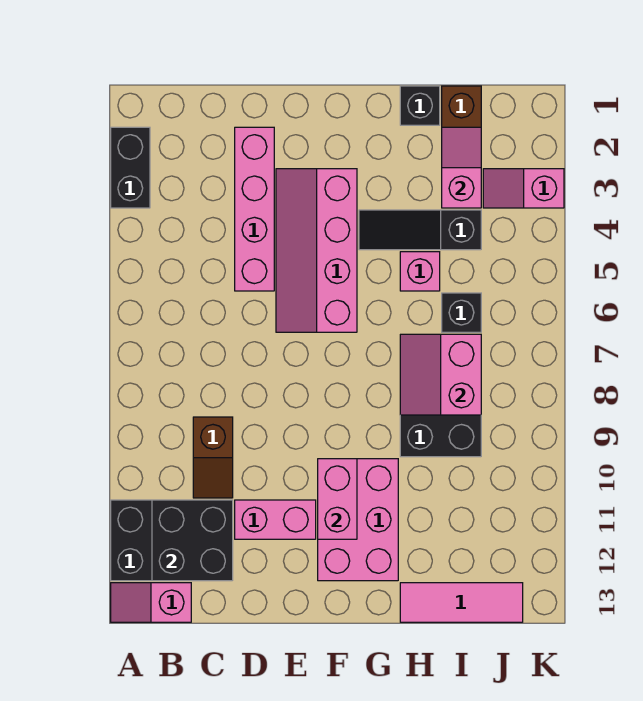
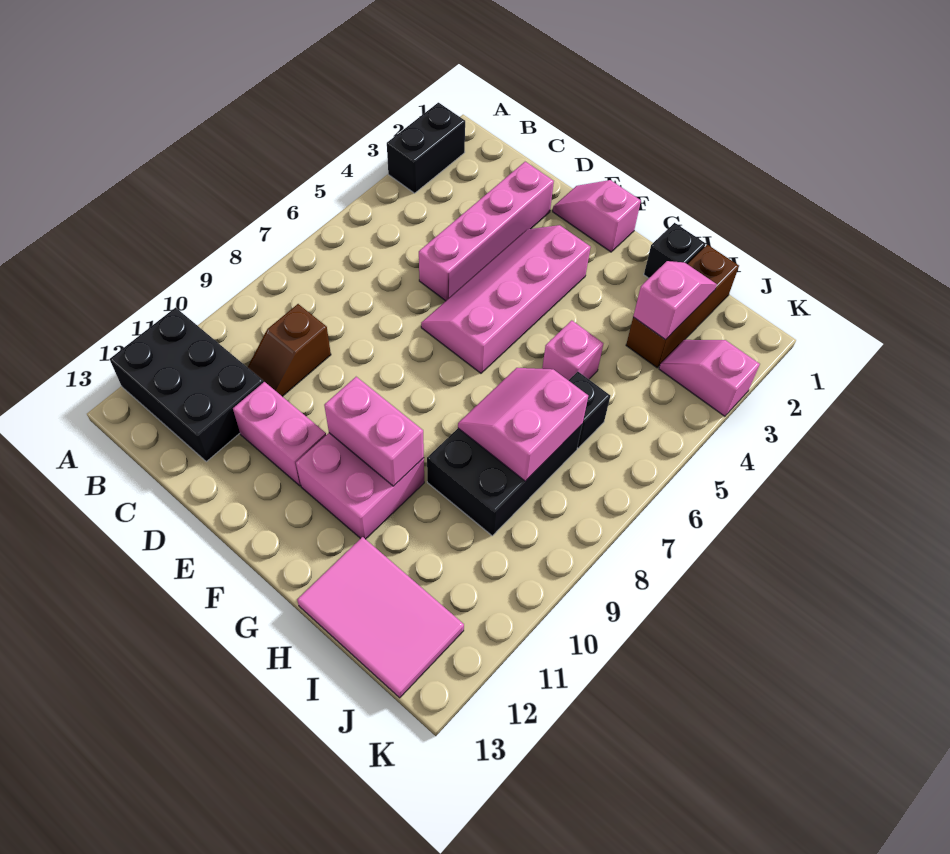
pink slope A13:B13 level 1 top B -> pink slope E1:F1 level 1 top F
black brick B11:C12 level 2 -> none
pink brick F10:G12 level 1 -> pink brick F10:G11 level 1
pink brick F10:F11 level 2 -> pink brick F10:G10 level 2
black slope G4:I4 level 1 top I -> none
pink tile H13:J13 level 1 -> pink tile H12:J13 level 1

